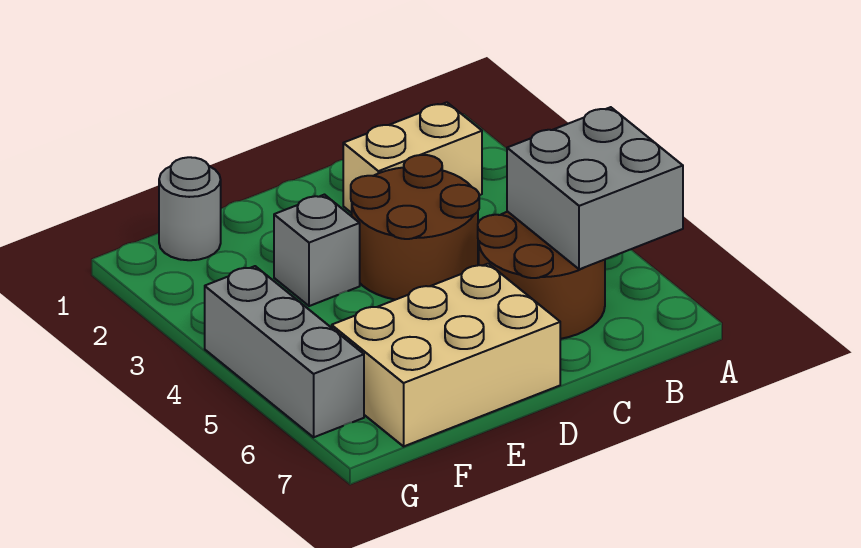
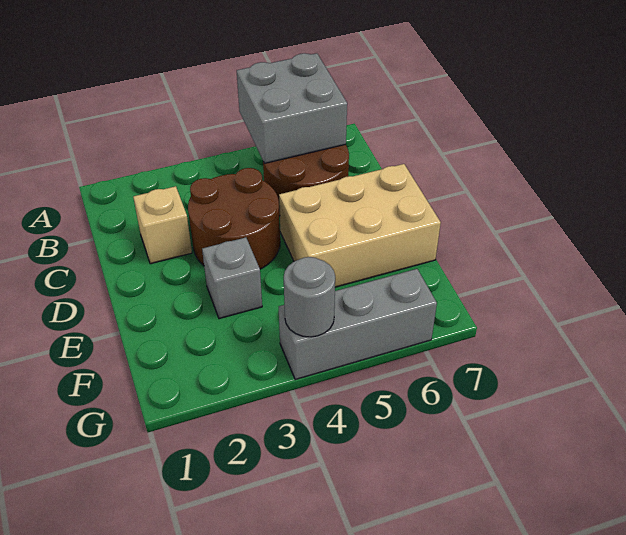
tan brick B2:C2 level 1 -> tan brick C2 level 1
tan brick D6:F7 level 1 -> tan brick D5:E7 level 1
grey round brick F1 level 1 -> grey round brick G4 level 2

